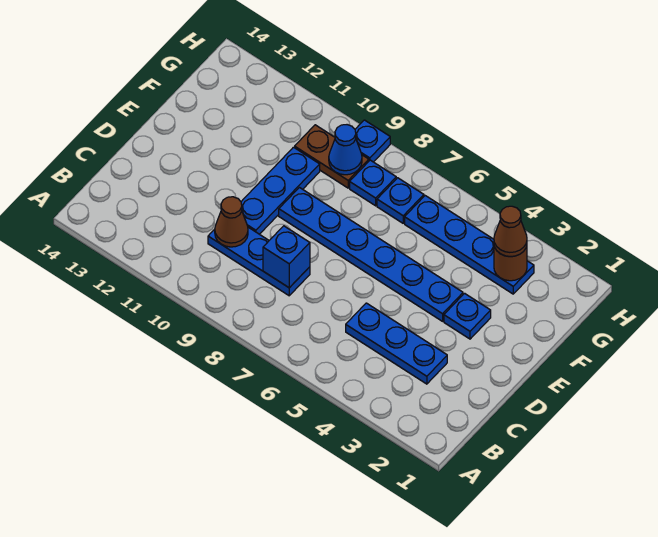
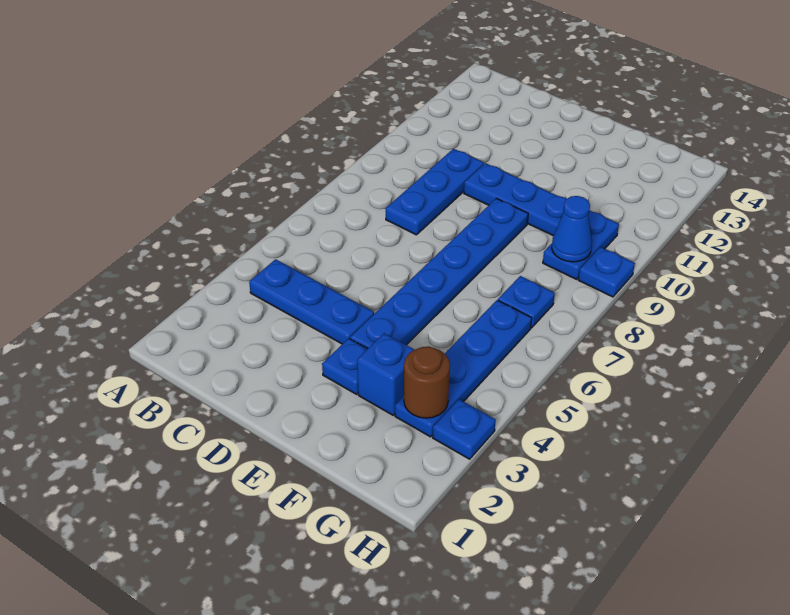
blue plate C3:C5 level 1 -> blue plate B4:D4 level 1
blue brick C8 level 2 -> blue brick F3 level 1
brown cone C10 level 2 -> none
brown cone G3 level 3 -> none
blue plate G8 level 1 -> blue plate H3 level 1
brown plate G9:G10 level 1 -> blue plate G9:G10 level 1

